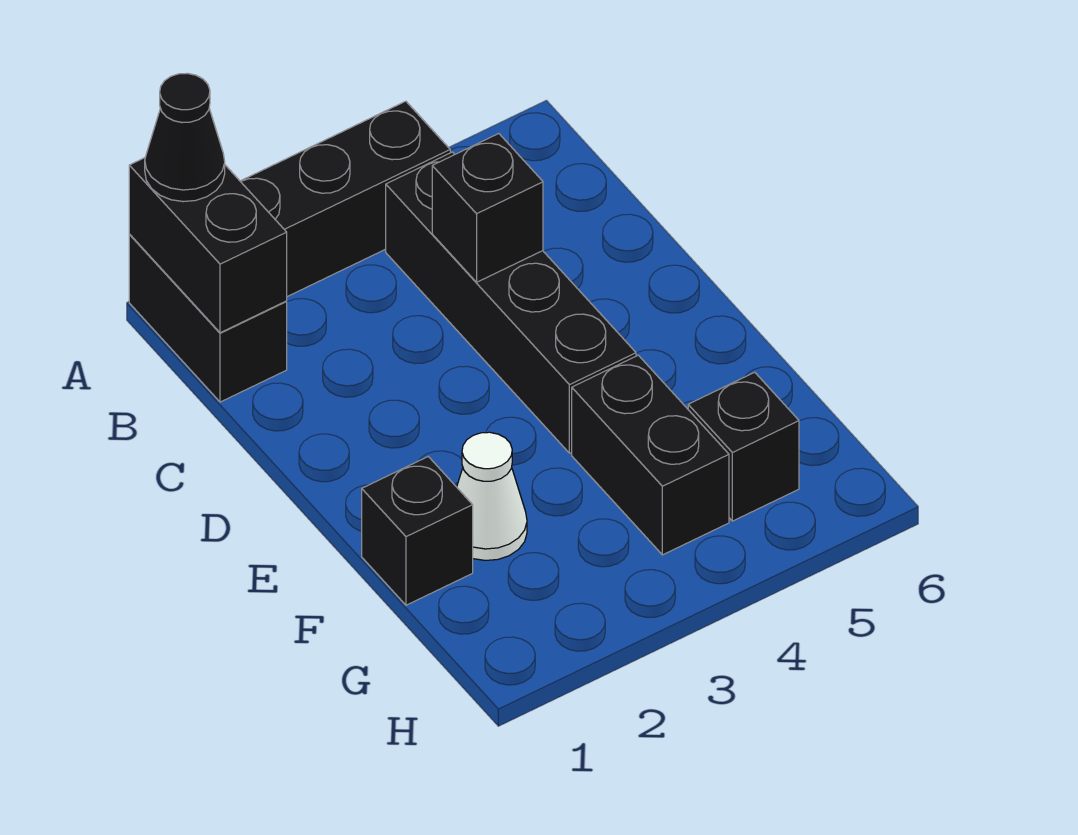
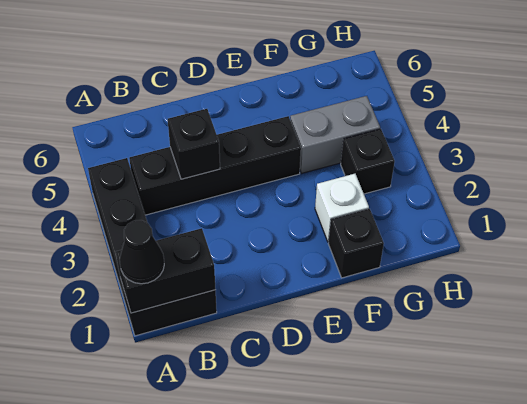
white cone F2 level 1 -> white brick F2 level 1
black brick F4:G4 level 1 -> grey brick F4:G4 level 1
black brick G5 level 1 -> black brick G3 level 1

